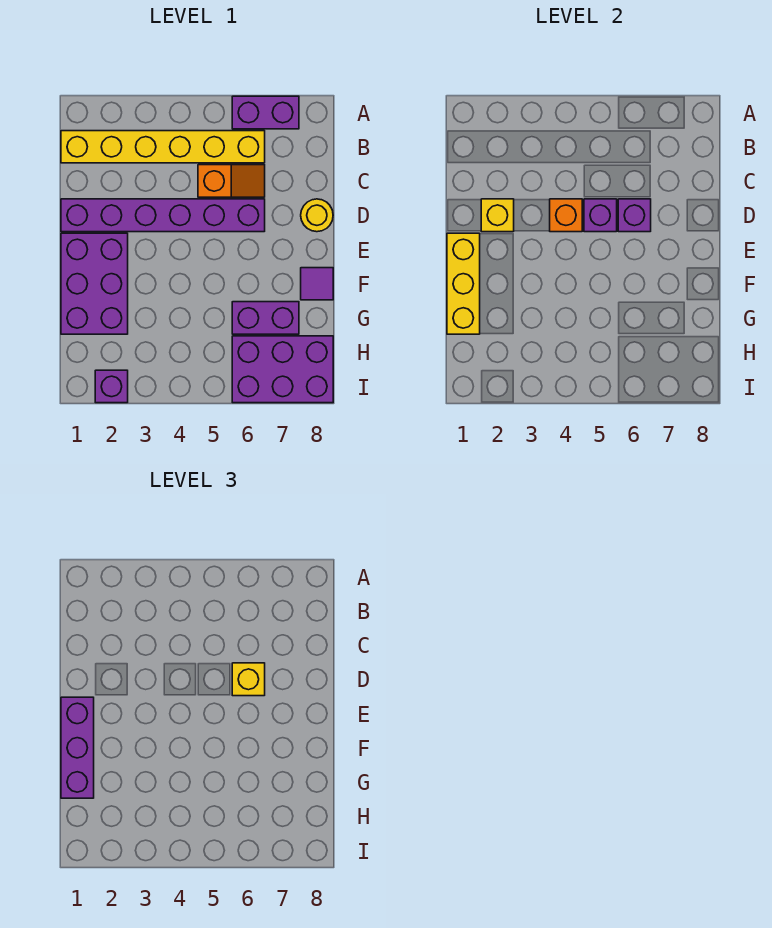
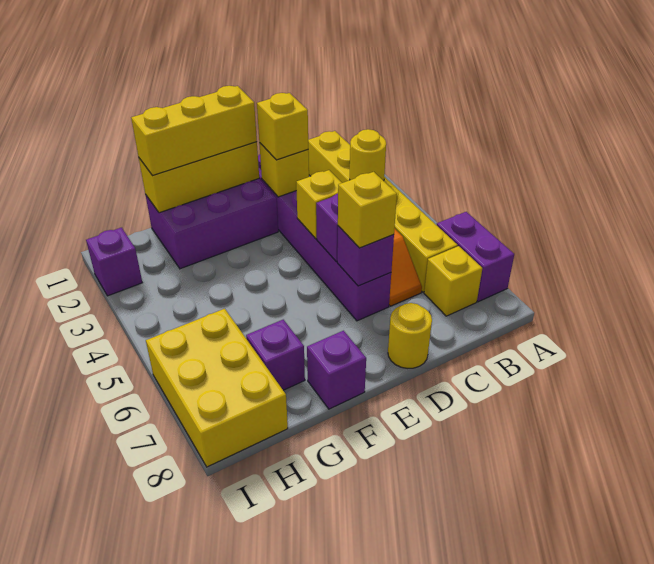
none -> yellow round brick B3 level 2
none -> yellow brick B7 level 1
none -> yellow brick D2 level 3
orange brick D4 level 2 -> yellow brick D4 level 2
purple brick E1:G1 level 3 -> yellow brick E1:G1 level 3
purple tile F8 level 1 -> purple brick F8 level 1
purple brick G6:G7 level 1 -> purple brick G7 level 1
purple brick H6:I8 level 1 -> yellow brick H6:I8 level 1

